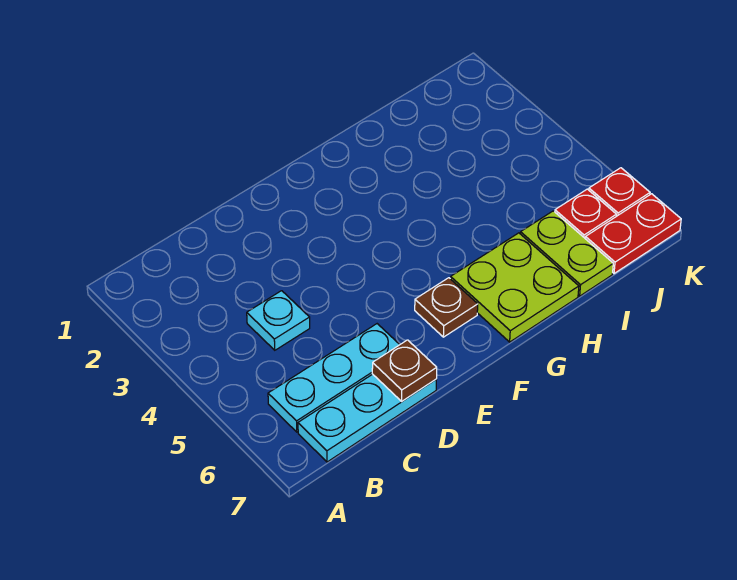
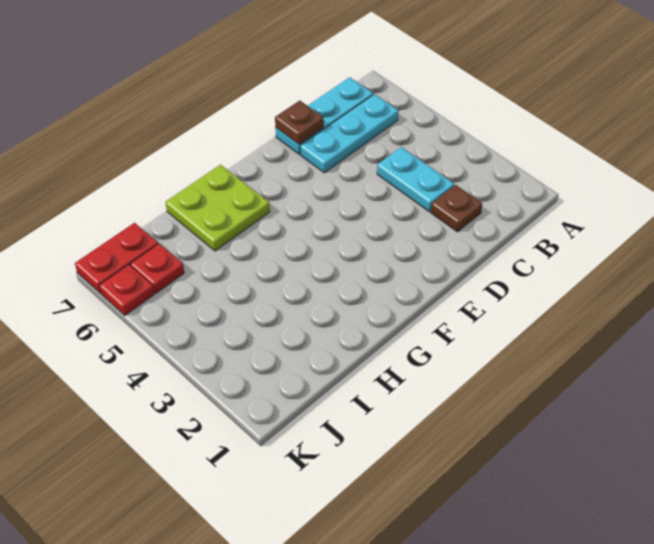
cyan plate C4 level 1 -> cyan plate C3:C4 level 1
brown plate F6 level 1 -> brown plate C2 level 1
lime plate I6:I7 level 1 -> none

